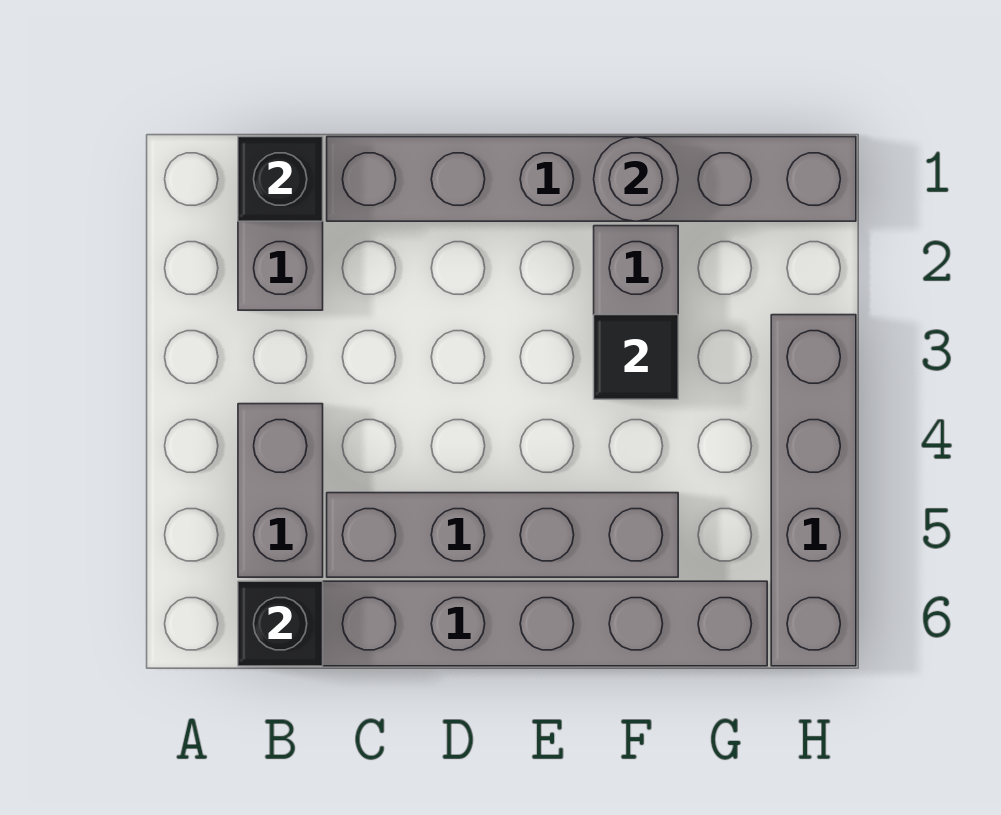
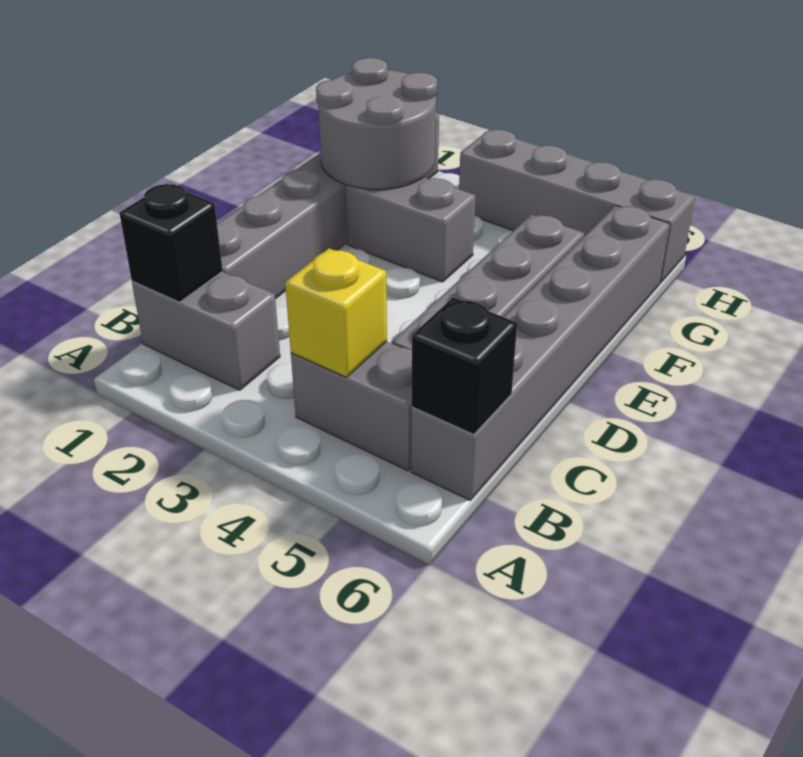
none -> yellow brick B4 level 2
grey round brick F1 level 2 -> grey round brick F1:G2 level 2
black tile F3 level 2 -> none

